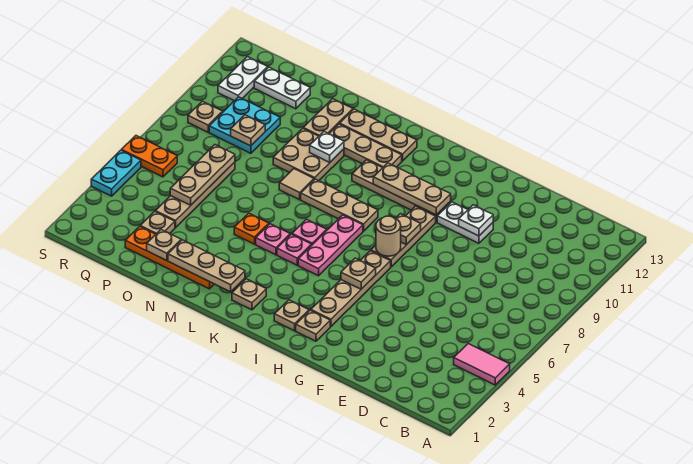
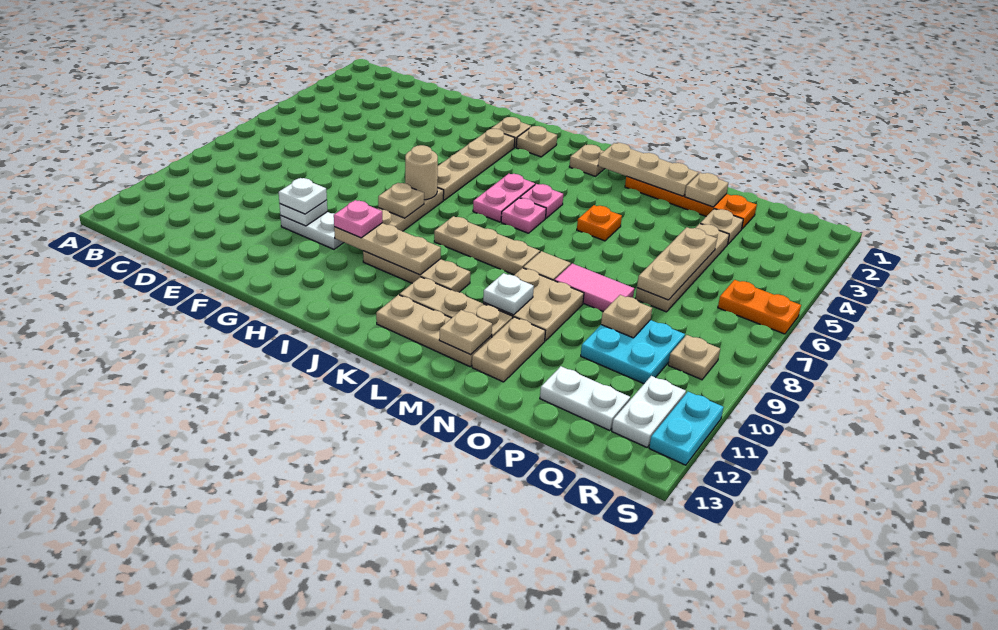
pink tile A4:B4 level 1 -> pink tile N8:O8 level 1
none -> white plate F10 level 3
tan plate H5 level 2 -> tan plate M12 level 2
pink plate J5:J7 level 1 -> pink plate J5:J6 level 1
pink plate L5 level 1 -> pink plate H10 level 3
cyan plate S4:S5 level 1 -> cyan plate S11:S12 level 1

